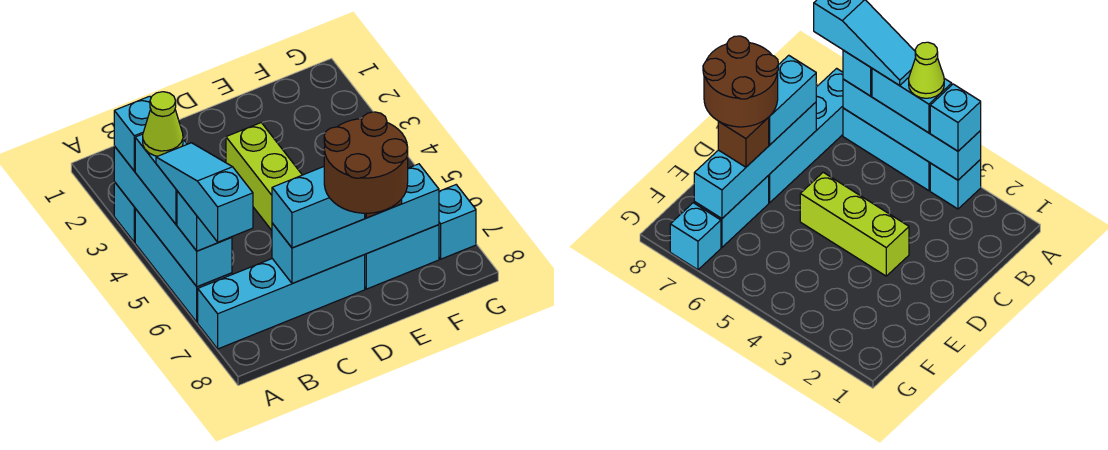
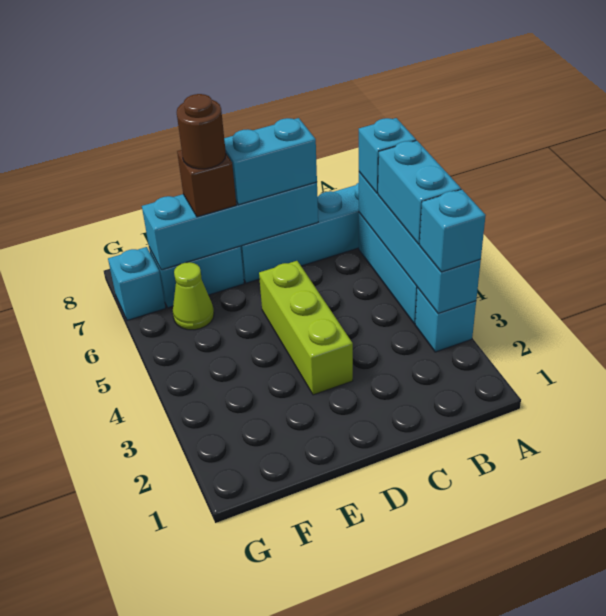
lime cone A4 level 4 -> lime cone F6 level 1
cyan slope A5:A7 level 4 top 7 -> none
brown round brick D7:E8 level 4 -> brown round brick E7 level 4

